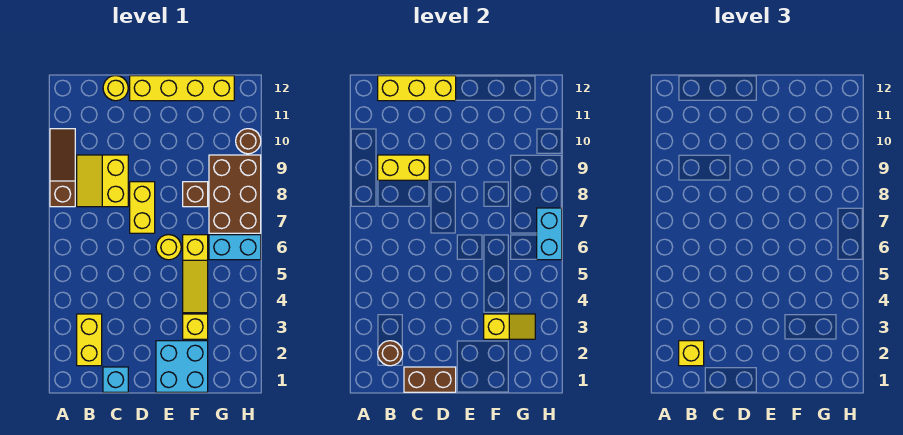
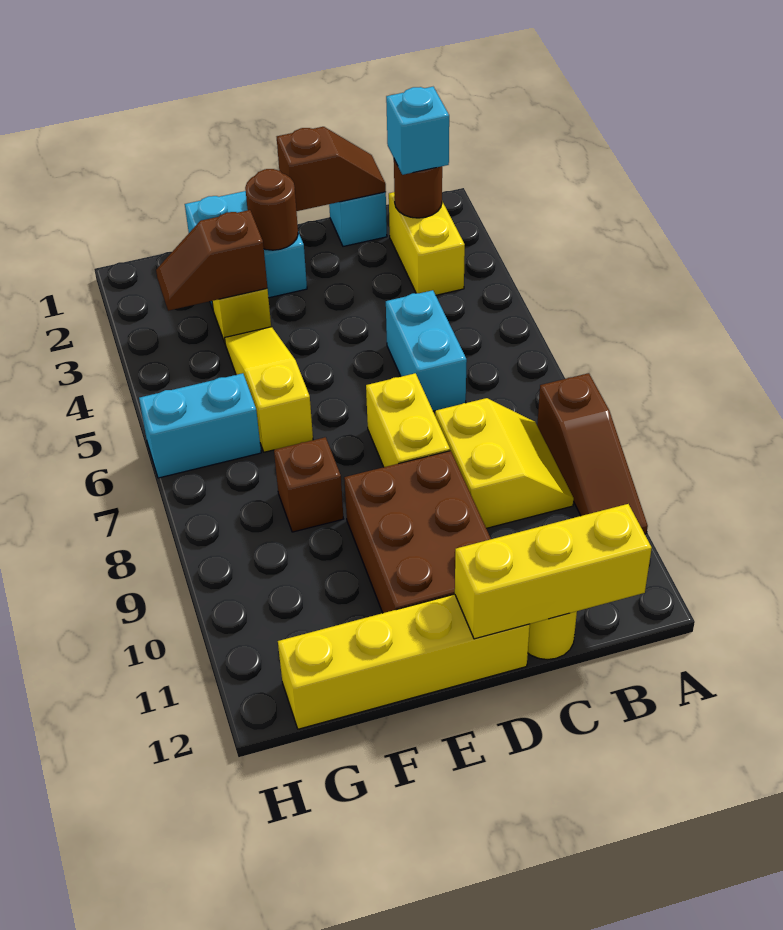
yellow brick B2 level 3 -> cyan brick B2 level 3
yellow brick B9:C9 level 2 -> none
brown brick C1:D1 level 2 -> brown slope C1:D1 level 2 top D
yellow round brick E6 level 1 -> none
yellow slope F3:G3 level 2 top F -> brown slope F3:G3 level 2 top F
brown brick G7:H9 level 1 -> brown brick D9:E11 level 1
cyan brick H6:H7 level 2 -> cyan brick C5:C6 level 1
brown round brick H10 level 1 -> brown round brick E2 level 2

